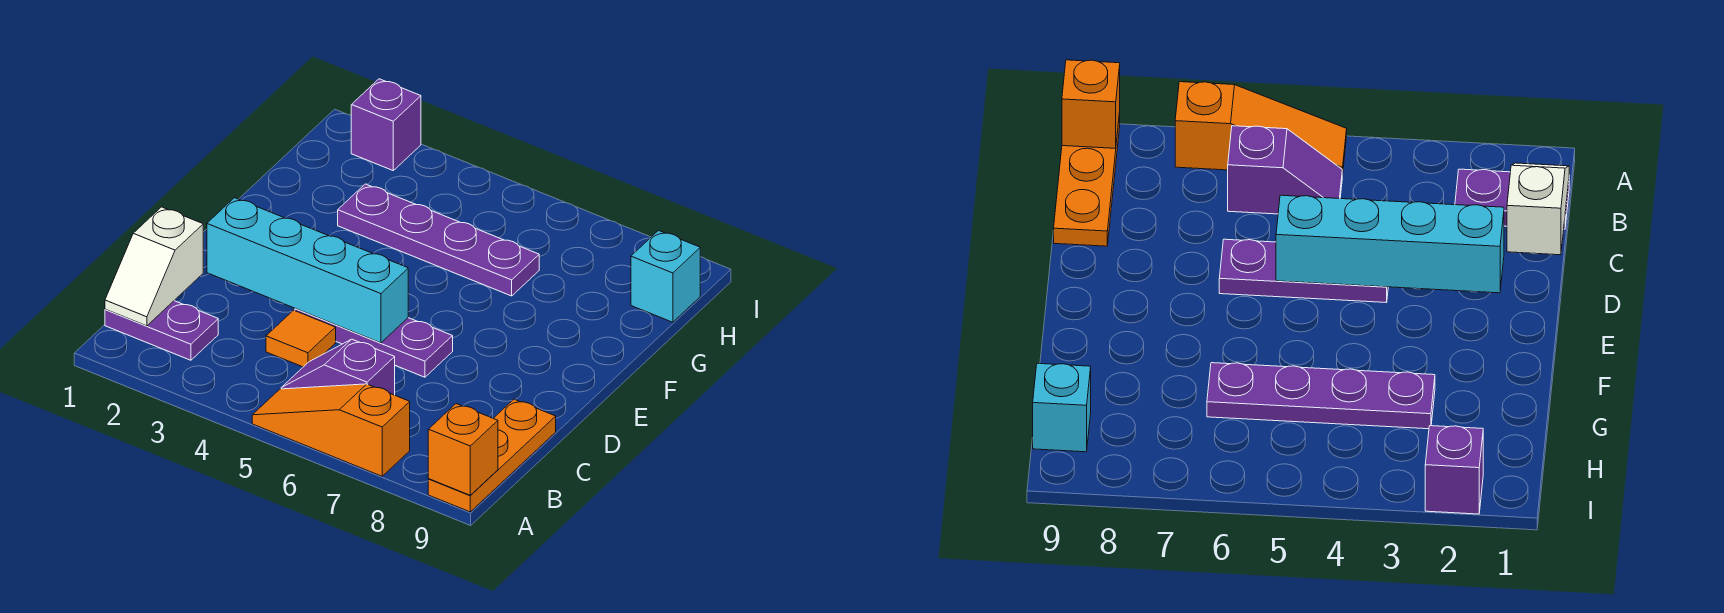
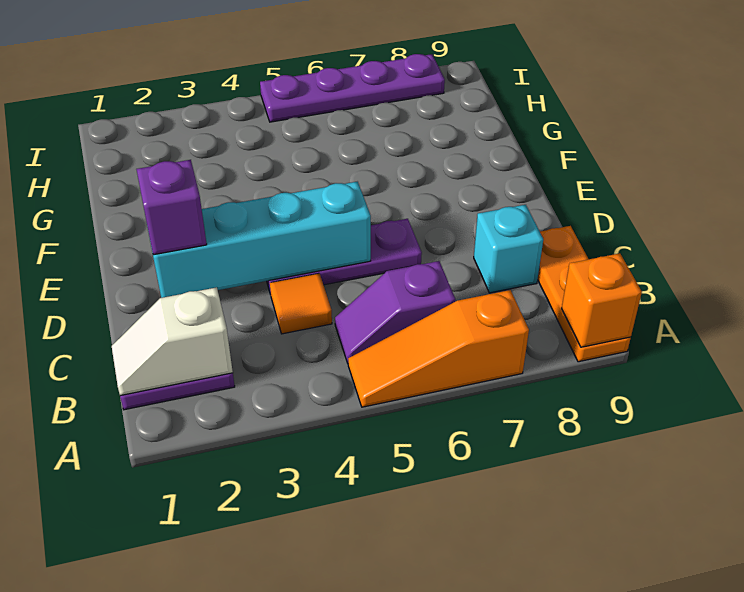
white slope B1:C1 level 2 top C -> white slope B1:B2 level 2 top 2
purple plate G3:G6 level 1 -> purple plate I5:I8 level 1
cyan brick H9 level 1 -> cyan brick C8 level 1
purple brick I2 level 1 -> purple brick D2 level 3

